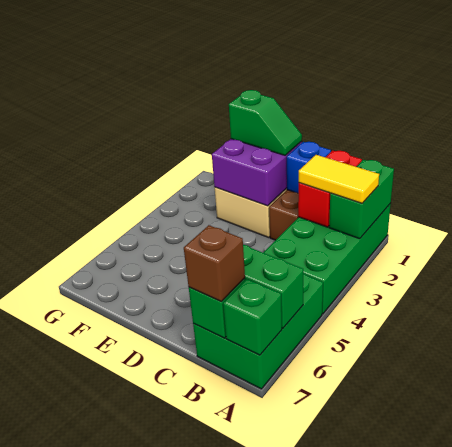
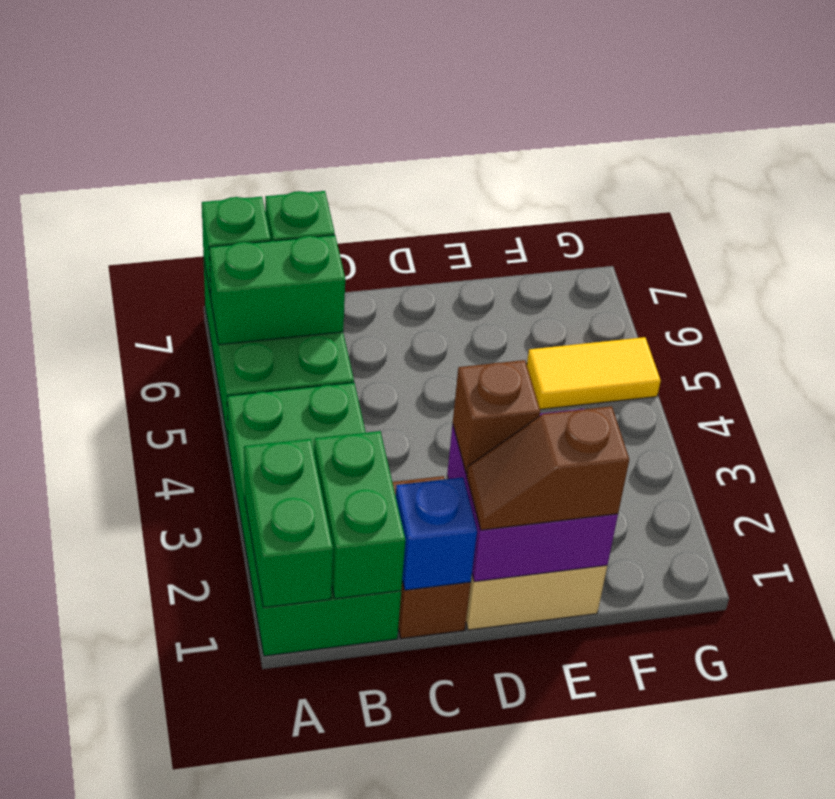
yellow tile A2:B2 level 3 -> yellow tile F5:G5 level 1
red brick B1:B2 level 2 -> green brick B1:B2 level 2
brown brick B7 level 3 -> brown brick D2 level 3
green slope D1:E1 level 3 top E -> brown slope D1:E1 level 3 top E

